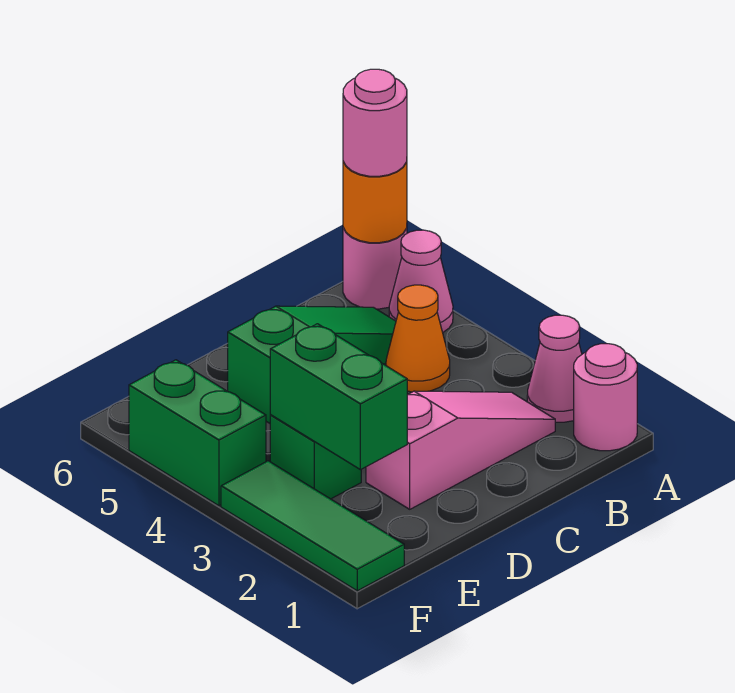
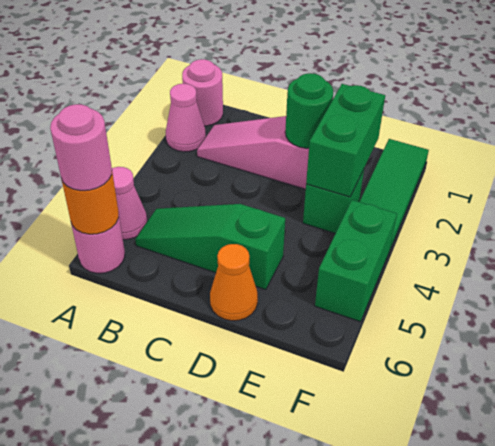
orange cone B4 level 1 -> orange cone D6 level 1
none -> green round brick D2 level 2

